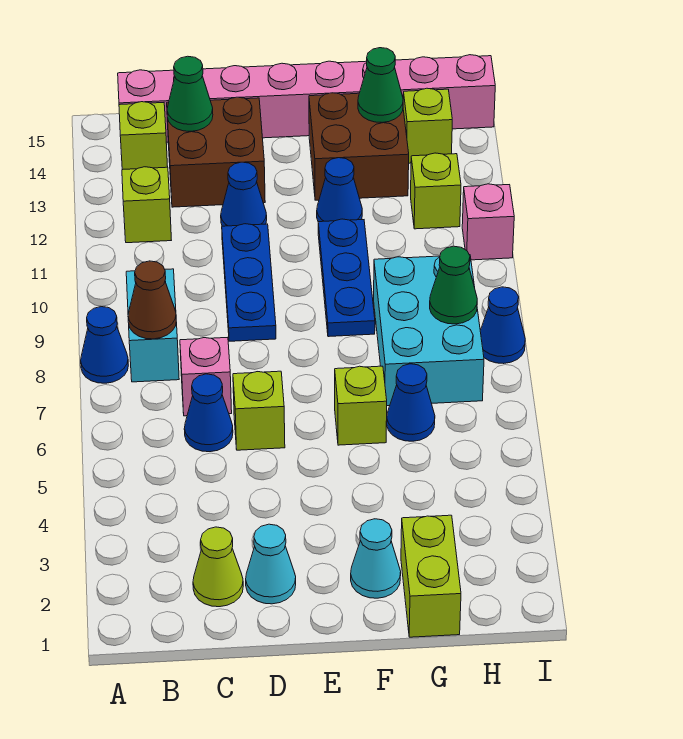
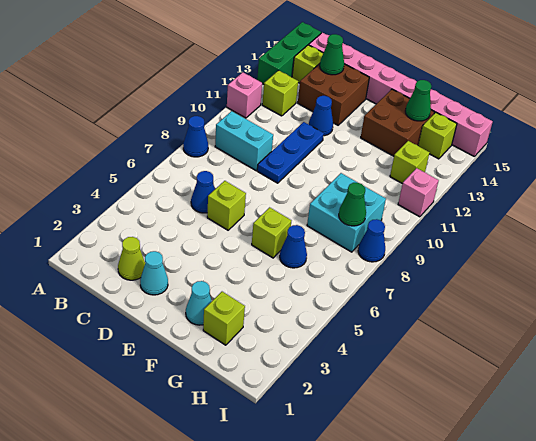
none -> green brick A13:A15 level 1
cyan brick B8:B9 level 1 -> cyan brick B9:C9 level 1
brown cone B8 level 2 -> none
pink brick C7 level 1 -> pink brick A11 level 1
blue plate F9:F11 level 1 -> none
blue cone F12 level 1 -> none
lime brick G1:G2 level 1 -> lime brick G2 level 1
cyan brick G7:H9 level 1 -> cyan brick G8:H9 level 1

